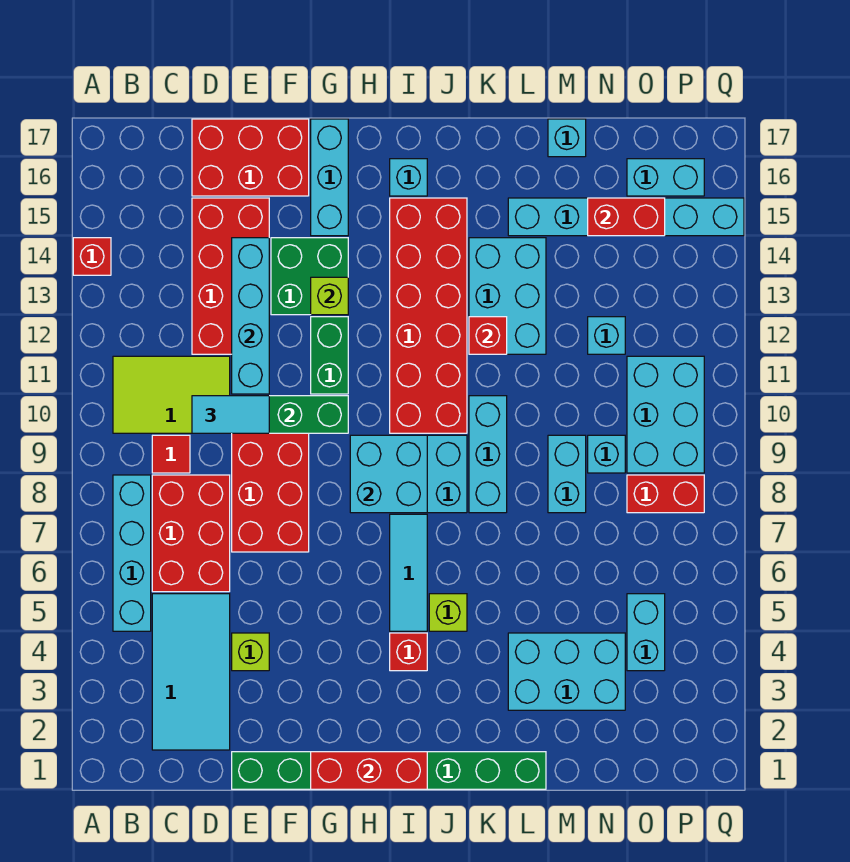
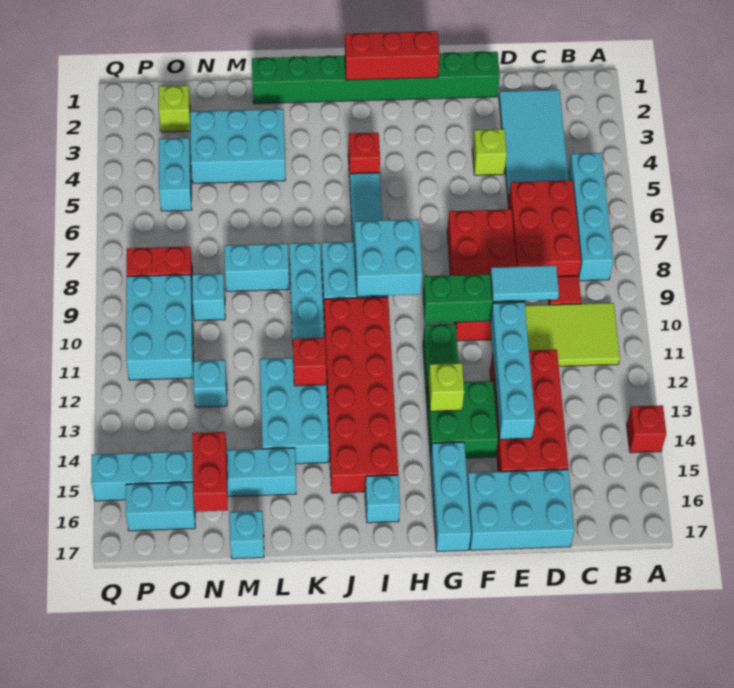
red brick D16:F17 level 1 -> cyan brick D16:F17 level 1
lime brick J5 level 1 -> lime brick O2 level 1
cyan brick M8:M9 level 1 -> cyan brick L8:M8 level 1
red brick N15:O15 level 2 -> red brick N15:N16 level 2

